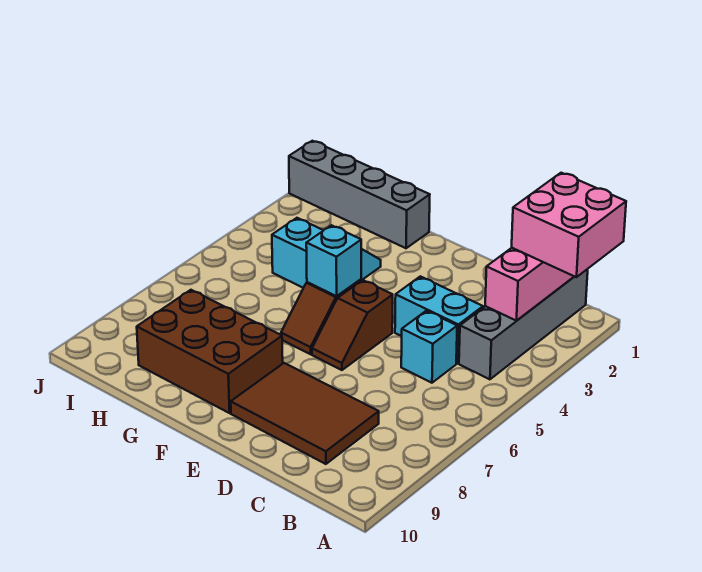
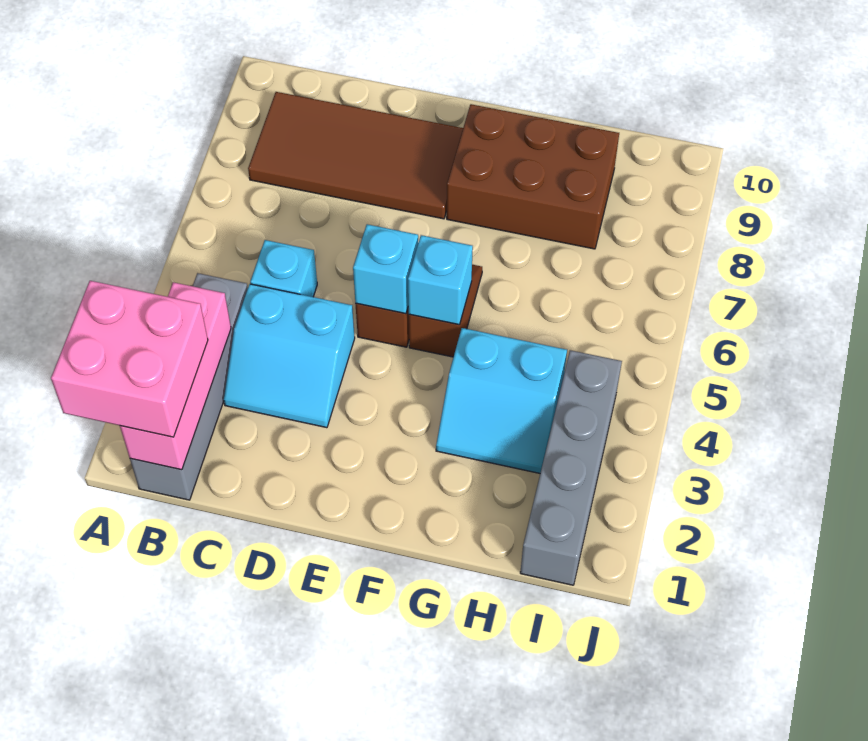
brown tile C8:E9 level 1 -> brown tile B8:E9 level 1
none -> cyan brick E5 level 2
grey brick G1:J1 level 1 -> grey brick I1:I4 level 1

